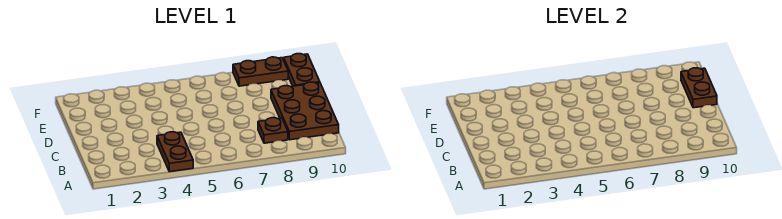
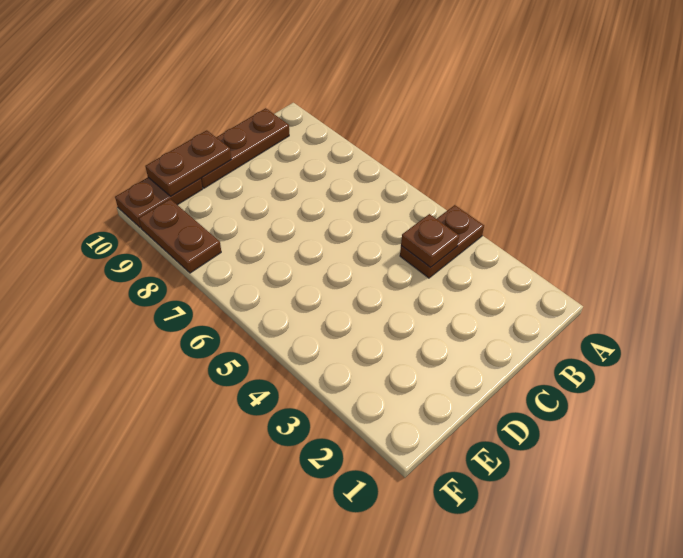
brown plate B8 level 1 -> brown plate B4 level 2
brown plate B9:D10 level 1 -> brown plate B10:D10 level 1

